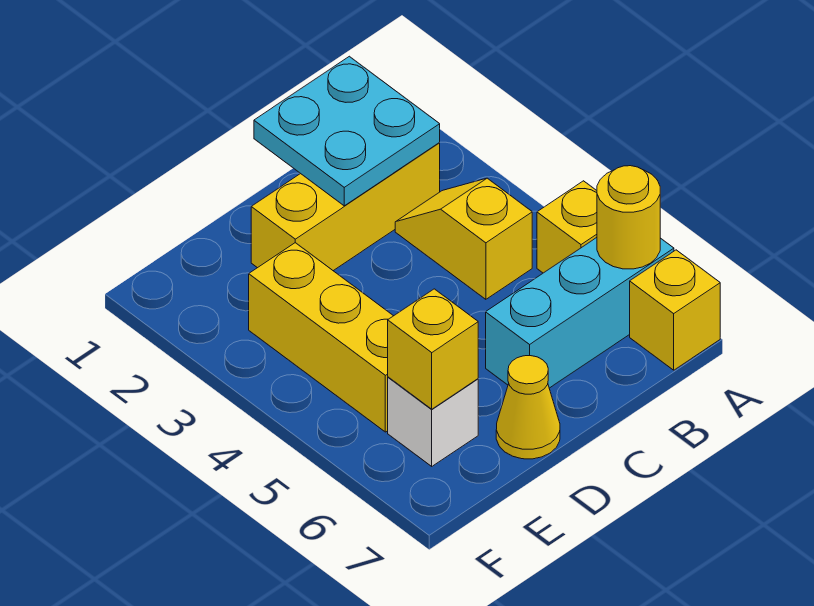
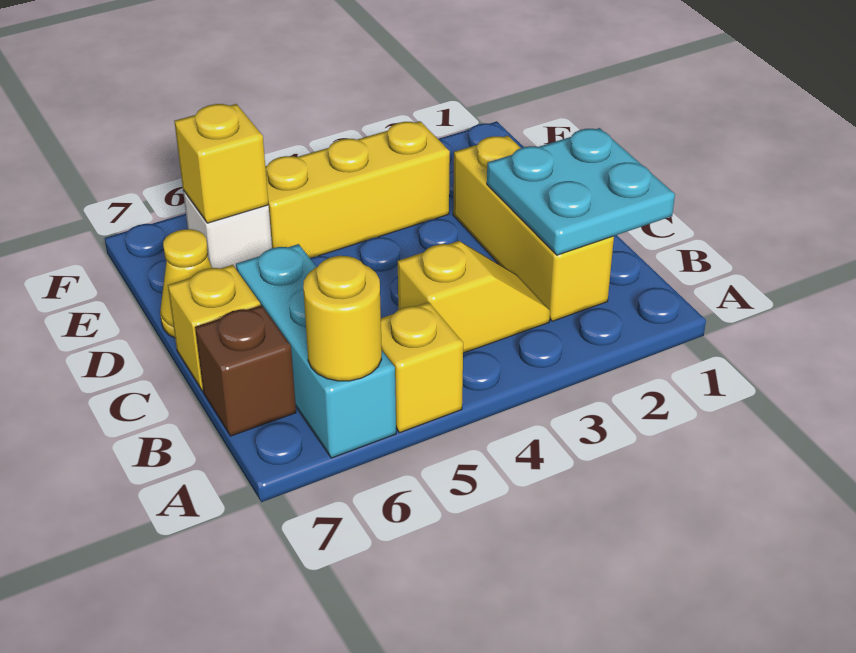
yellow brick A7 level 1 -> yellow brick C7 level 1
none -> brown brick B7 level 1

